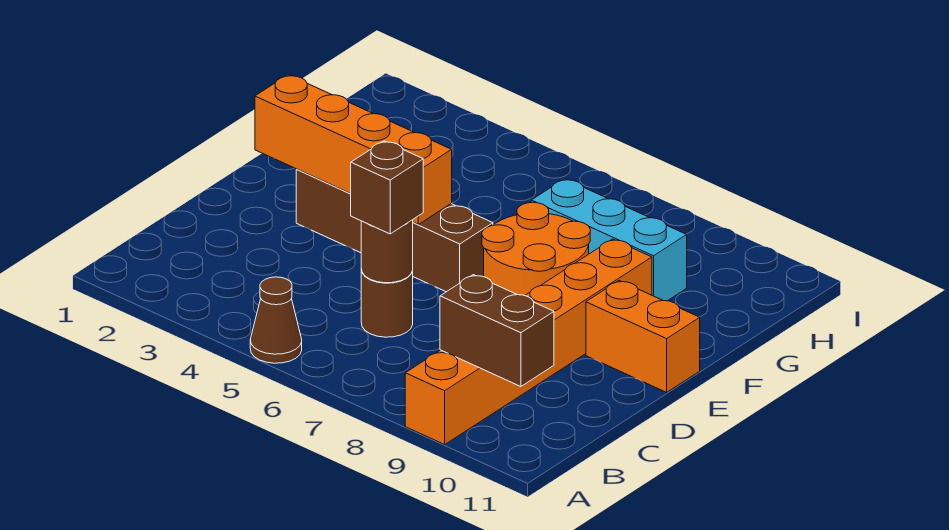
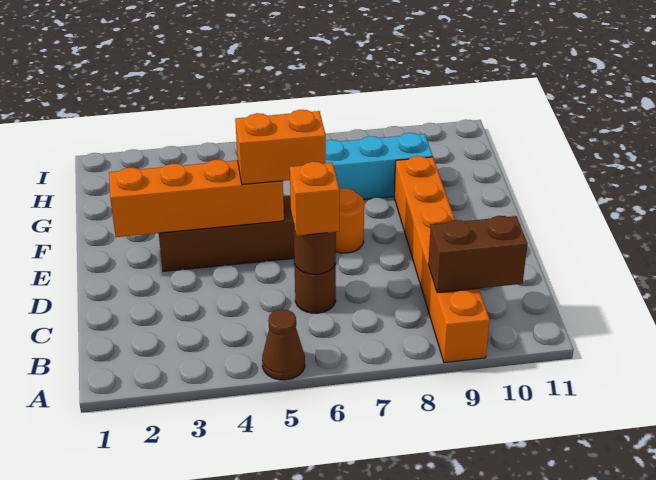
brown brick C6 level 3 -> orange brick C6 level 3
orange round brick E7:F8 level 1 -> orange round brick E7 level 1
orange brick E10:E11 level 1 -> orange brick E5:E6 level 3

